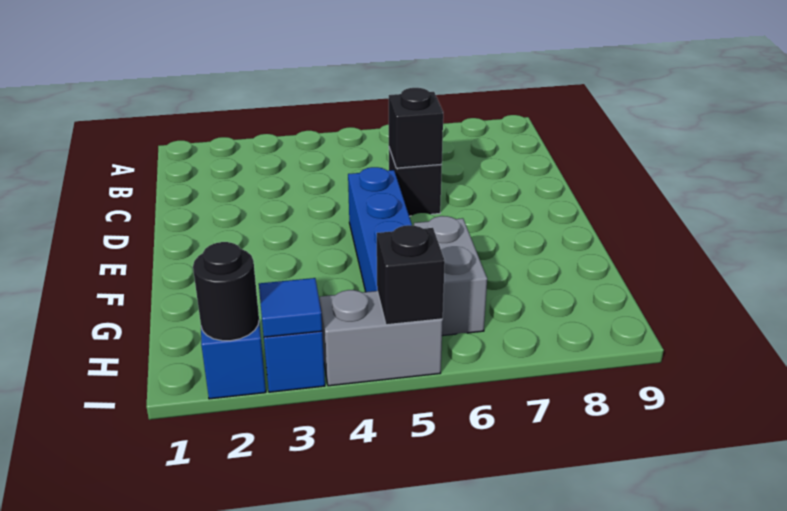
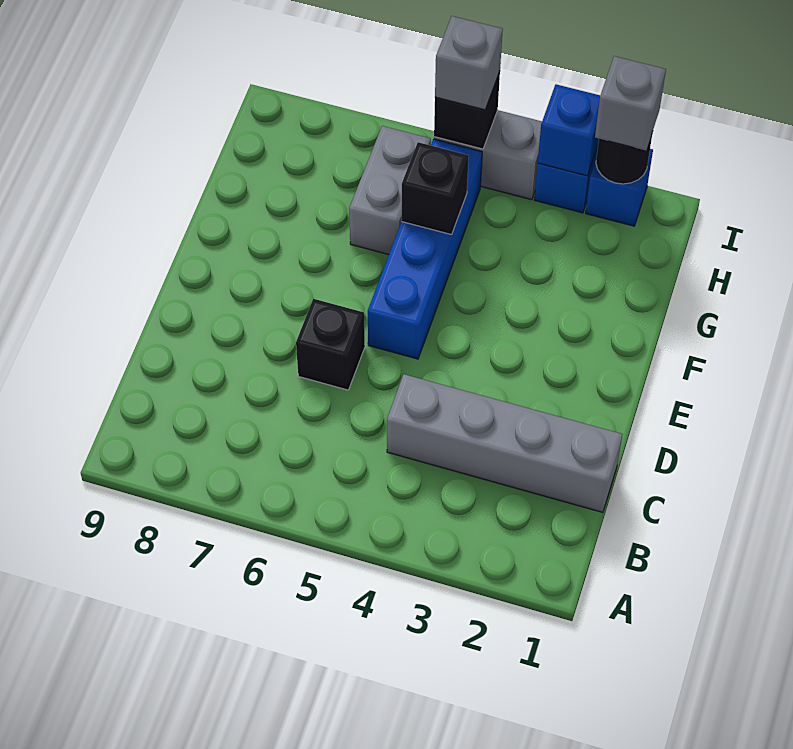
none -> grey brick C1:C4 level 1
black brick D6 level 2 -> black brick G5 level 2
none -> grey brick I2 level 3
blue tile I3 level 2 -> blue brick I3 level 2
none -> grey brick I5 level 3

